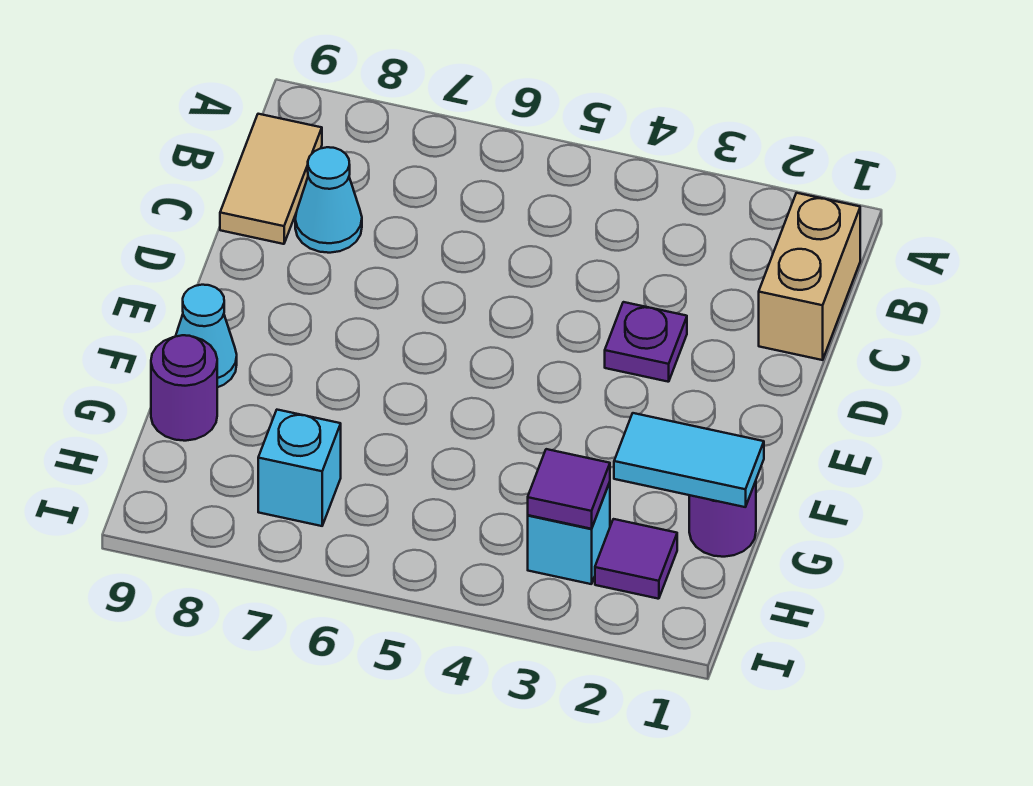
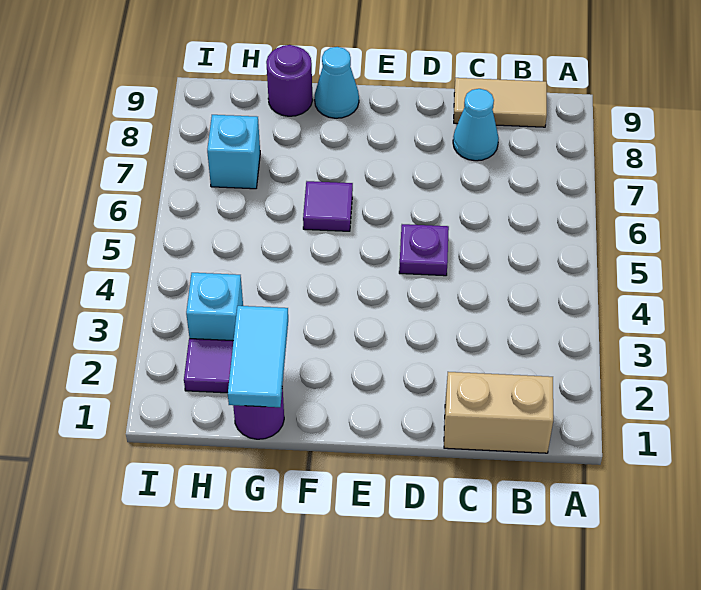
purple plate D3 level 1 -> purple plate D5 level 1
purple tile H3 level 2 -> purple tile F6 level 1

